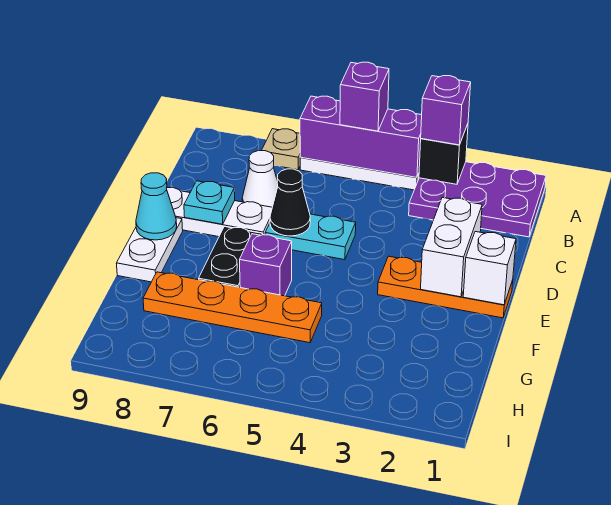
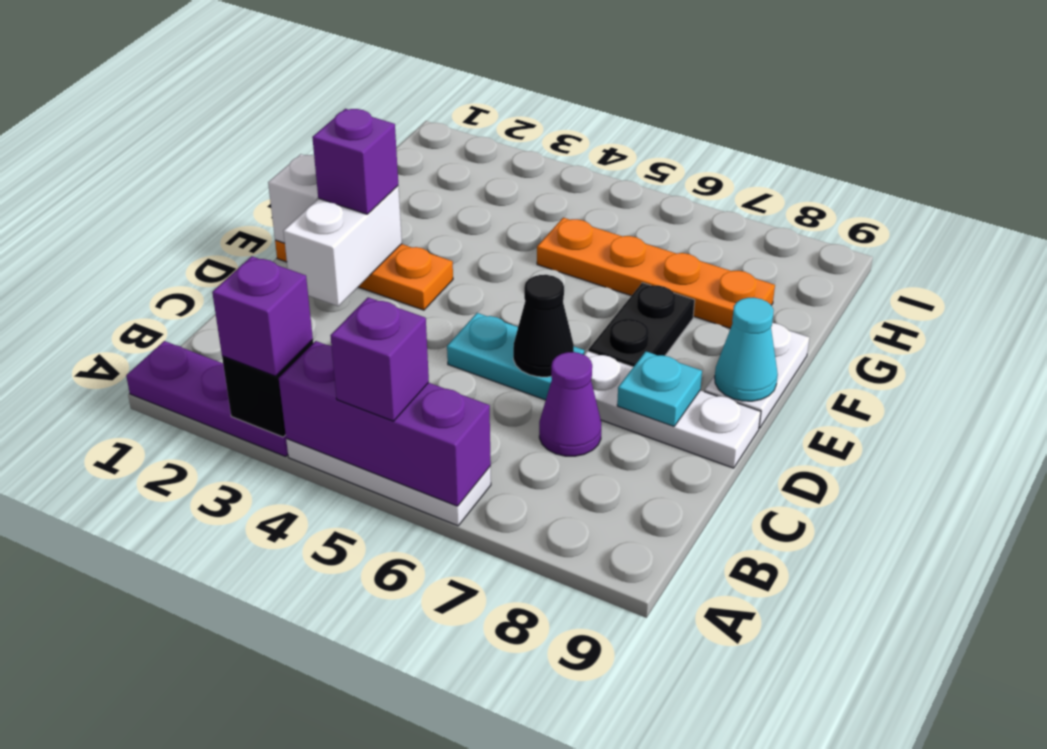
purple plate A1:B3 level 1 -> purple plate A1:A3 level 1
tan plate A7 level 1 -> none
white cone C7 level 1 -> purple cone C7 level 1
purple brick F6 level 1 -> purple brick E2 level 3

